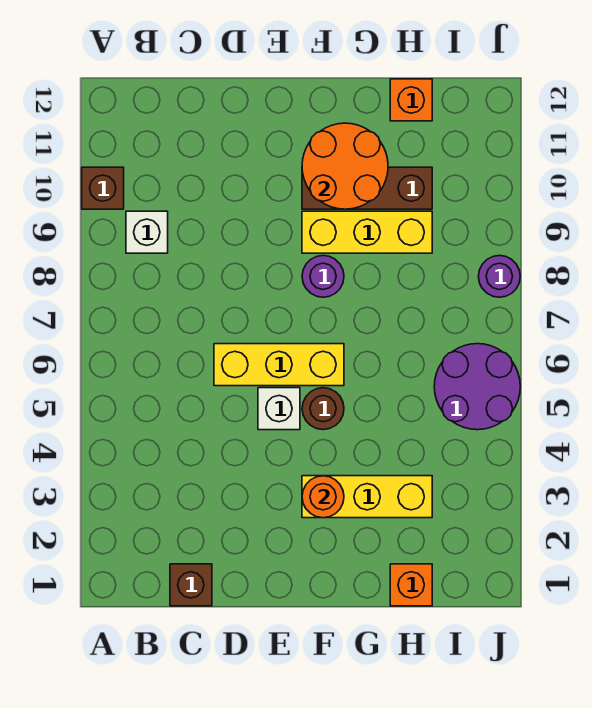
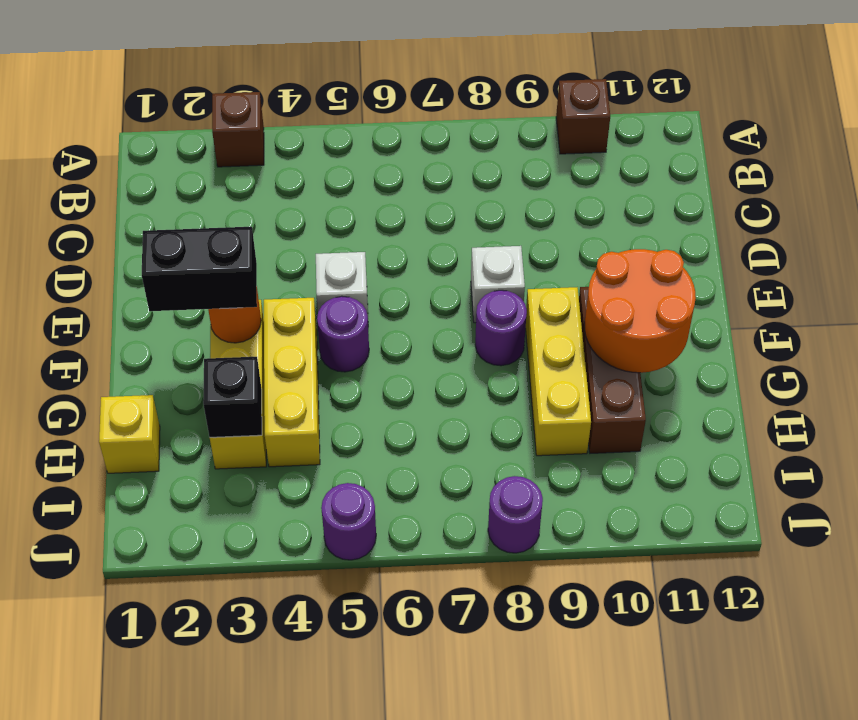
white brick B9 level 1 -> white brick E8 level 1
brown brick C1 level 1 -> brown brick A3 level 1
yellow brick D6:F6 level 1 -> yellow brick F4:H4 level 1
none -> black brick F2:F3 level 3
brown round brick F5 level 1 -> purple round brick F5 level 1
orange brick H1 level 1 -> yellow brick H1 level 1
none -> black brick H3 level 2
orange brick H12 level 1 -> none
purple round brick I5:J6 level 1 -> purple round brick J5 level 1

